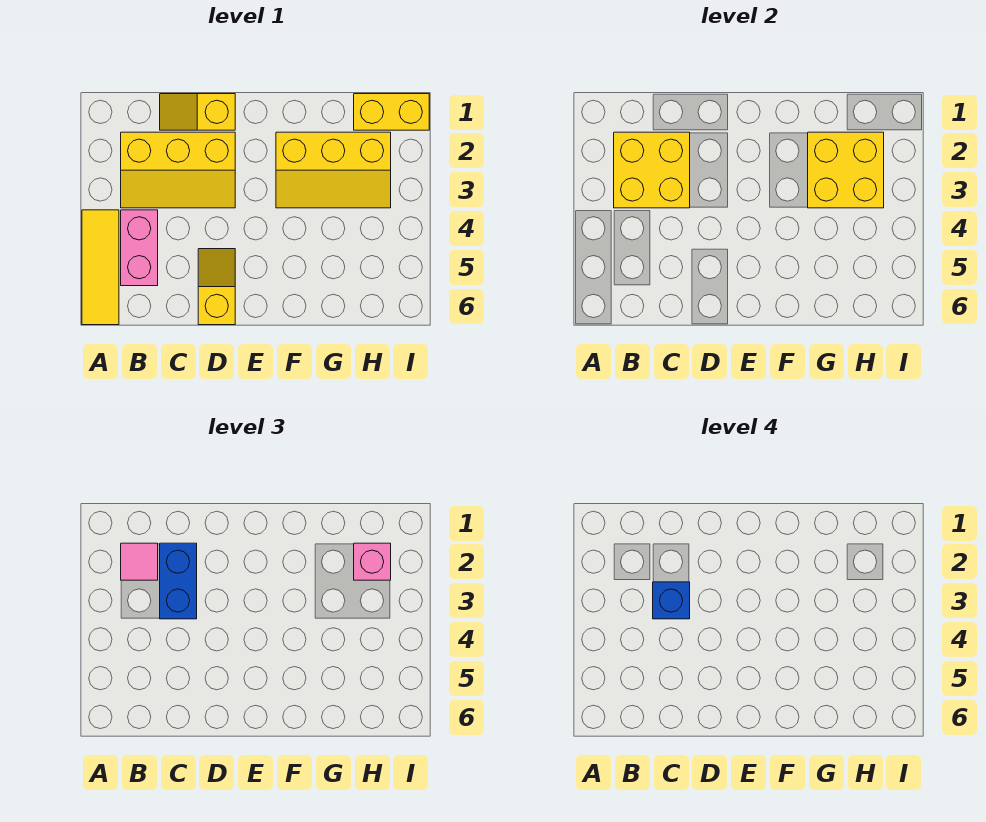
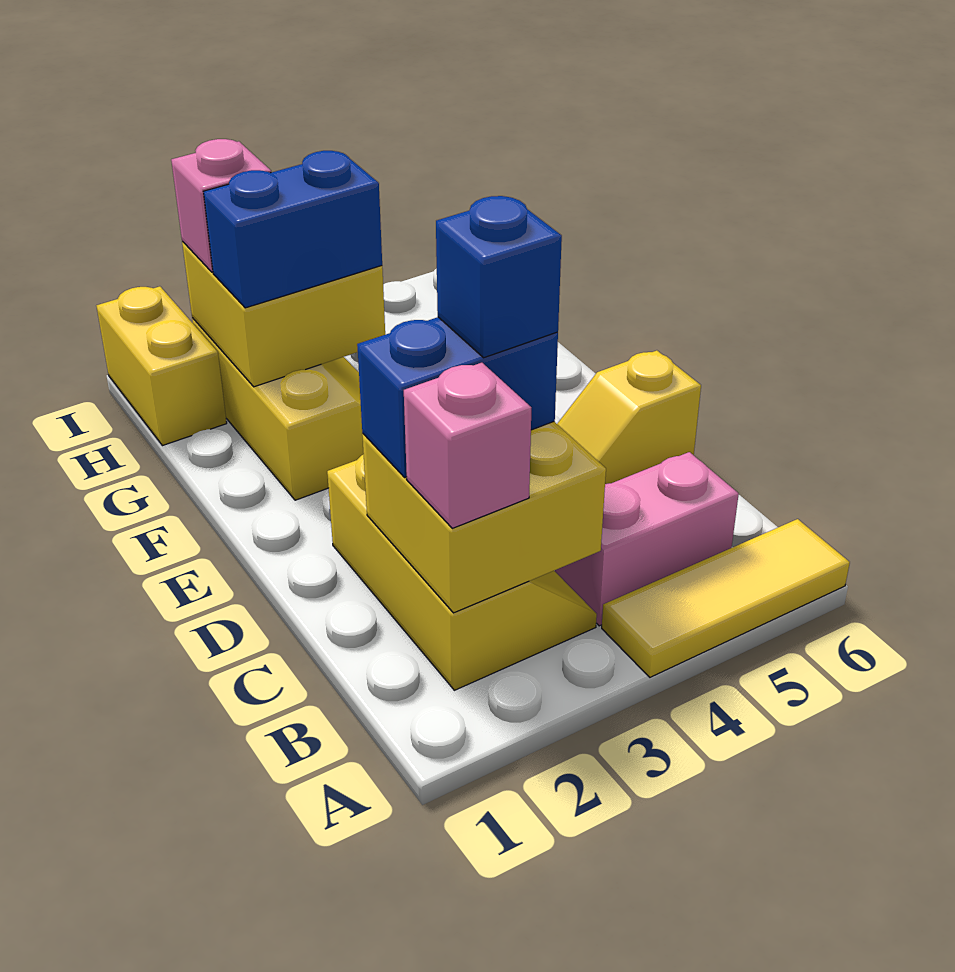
pink tile B2 level 3 -> pink brick B2 level 3
yellow slope C1:D1 level 1 top D -> none
none -> blue brick G2:G3 level 3

